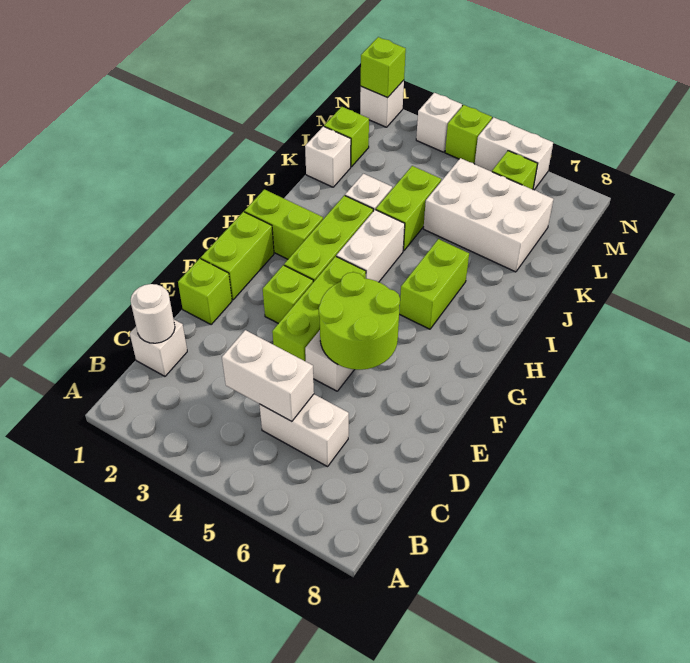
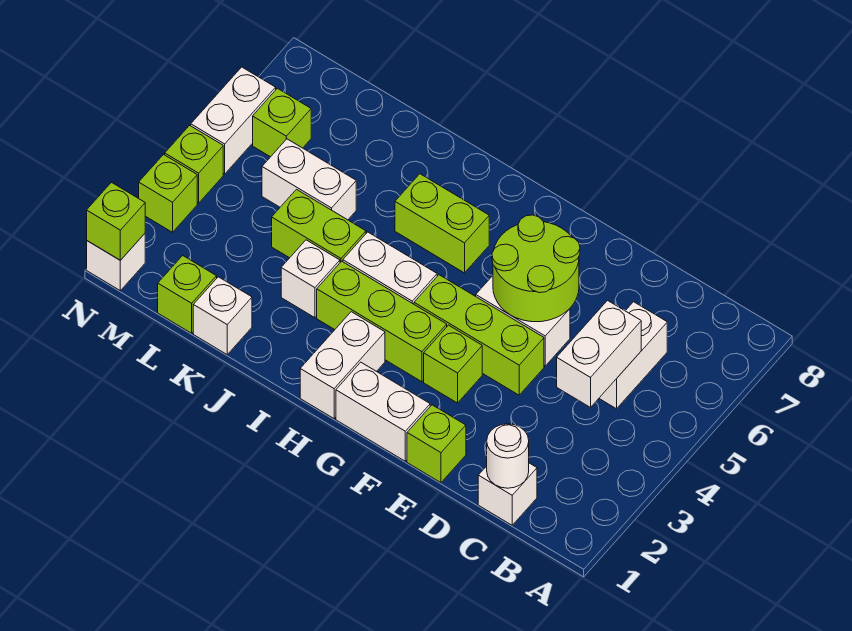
lime brick F1:G1 level 1 -> white brick F1:G1 level 1
lime brick H1:H2 level 1 -> white brick H1:H2 level 1
white brick K5:L7 level 1 -> white brick K5:L5 level 1
white brick N3 level 1 -> lime brick N3 level 1

